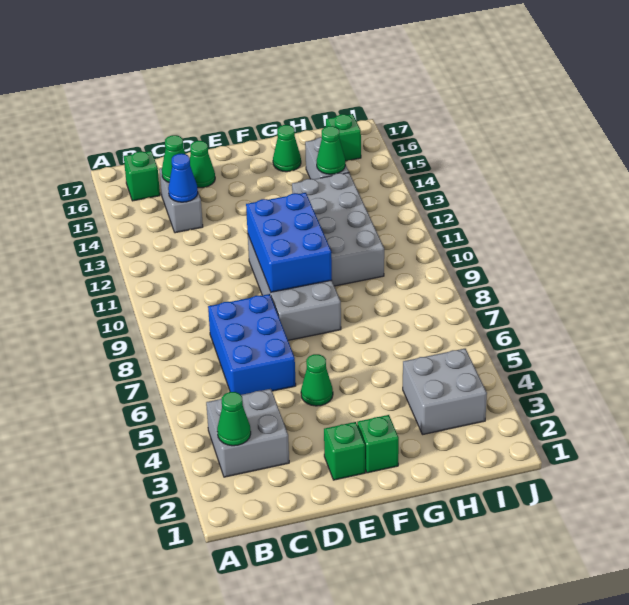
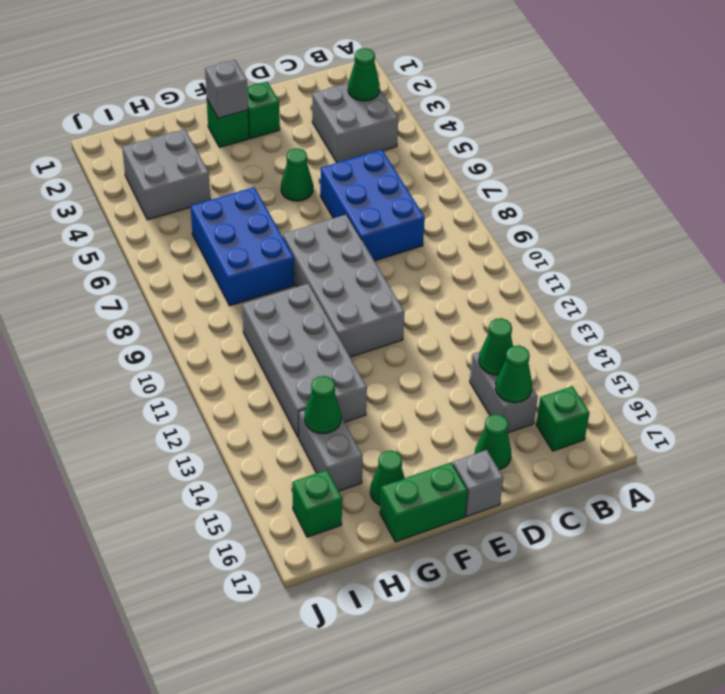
blue cone C14 level 2 -> green cone C14 level 2
blue brick E9:F11 level 2 -> blue brick G6:H8 level 1
none -> grey brick E17 level 1
none -> grey brick F2 level 2
none -> green brick F17:G17 level 1

